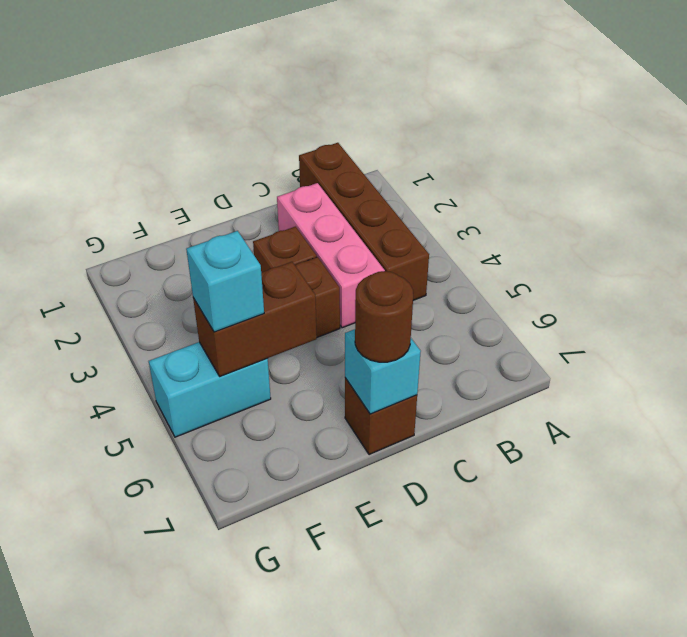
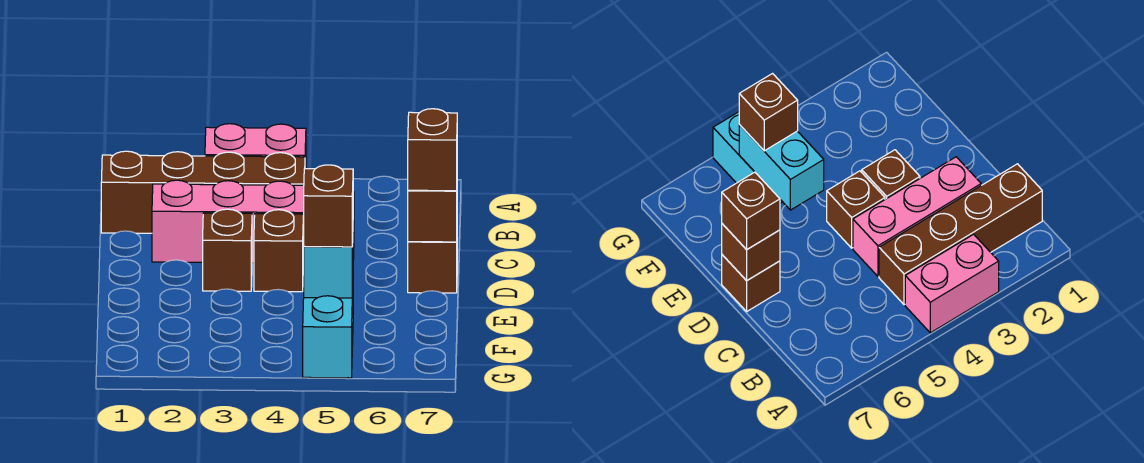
none -> pink brick A3:A4 level 1
cyan brick D7 level 2 -> brown brick D7 level 2
brown round brick D7 level 3 -> brown brick D7 level 3
brown brick E5:F5 level 2 -> cyan brick E5:F5 level 2
cyan brick F5 level 3 -> brown brick F5 level 3

